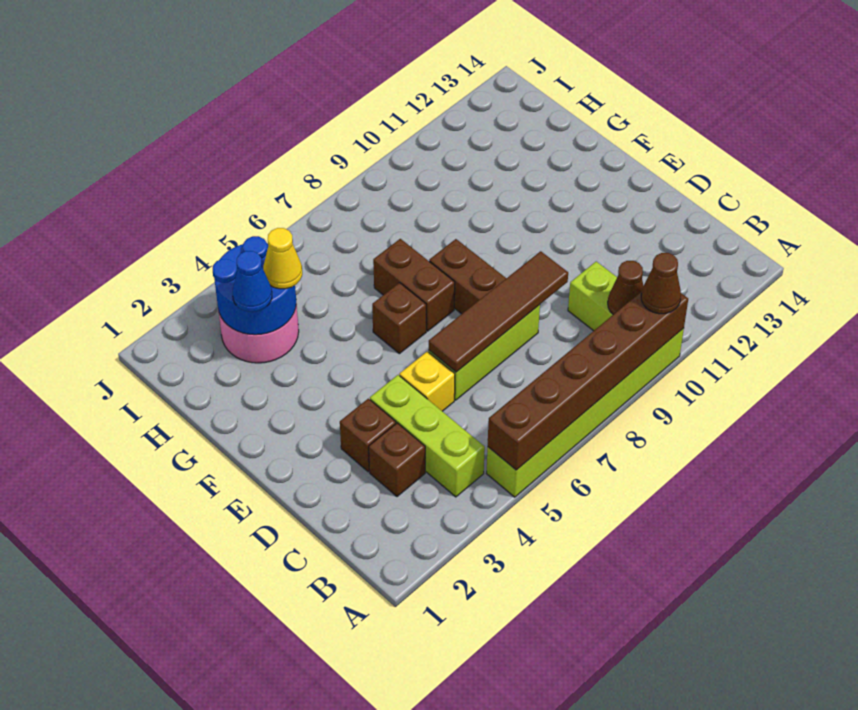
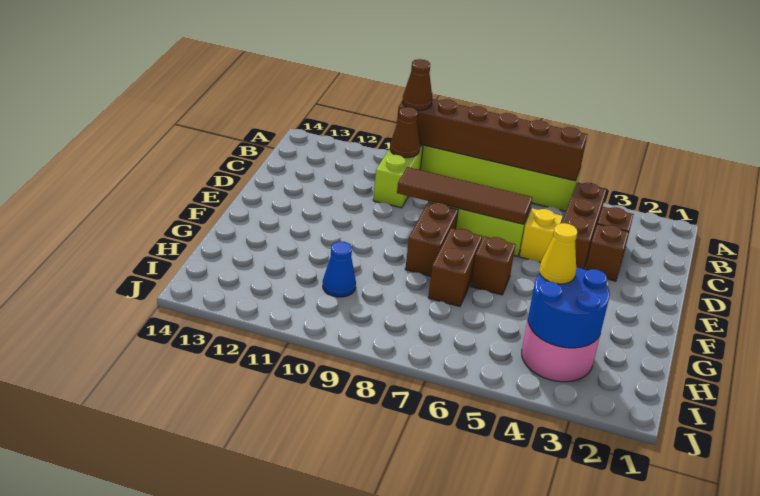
lime brick B4:D4 level 1 -> brown brick B4:D4 level 1
blue cone H3 level 3 -> blue cone H10 level 1

